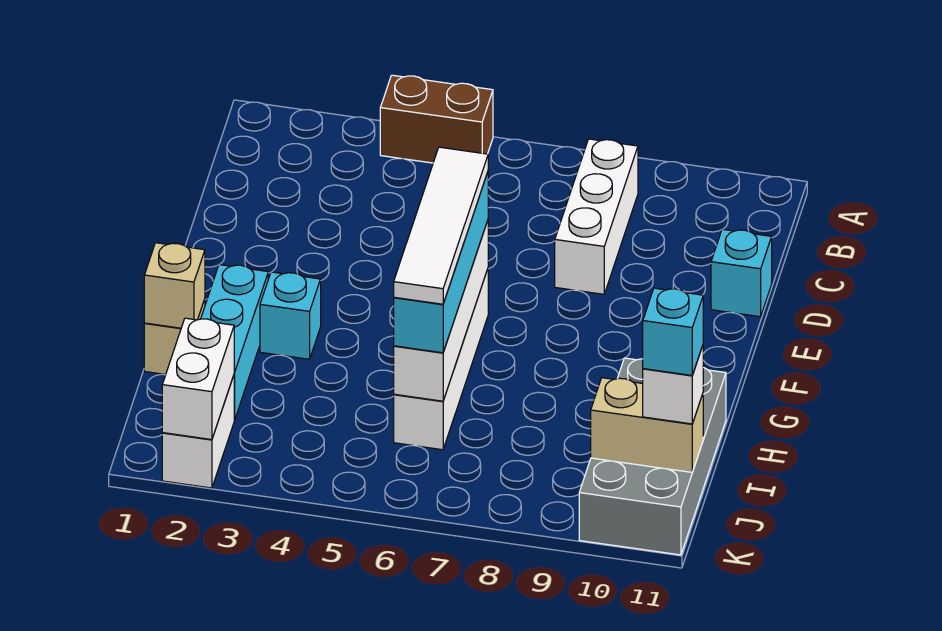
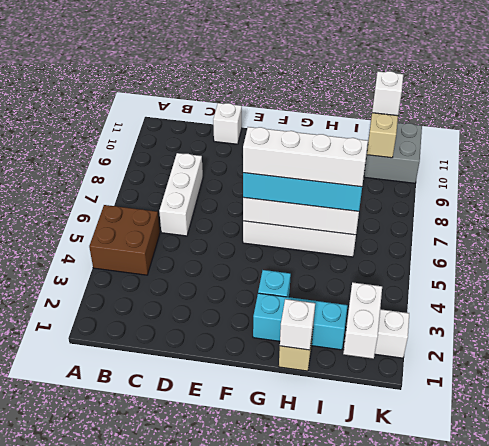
brown brick A4:A5 level 1 -> brown brick A4:B5 level 1
white brick B8:D8 level 1 -> white brick C6:C8 level 1
cyan brick D11 level 1 -> white brick D11 level 1
white tile F6:I6 level 4 -> white brick F6:I6 level 4
tan brick H1 level 2 -> white brick H1 level 2
grey brick H10:K11 level 1 -> grey brick J10:K11 level 1
white brick J2:K2 level 2 -> white brick J1:J2 level 2
cyan brick J11 level 4 -> none

